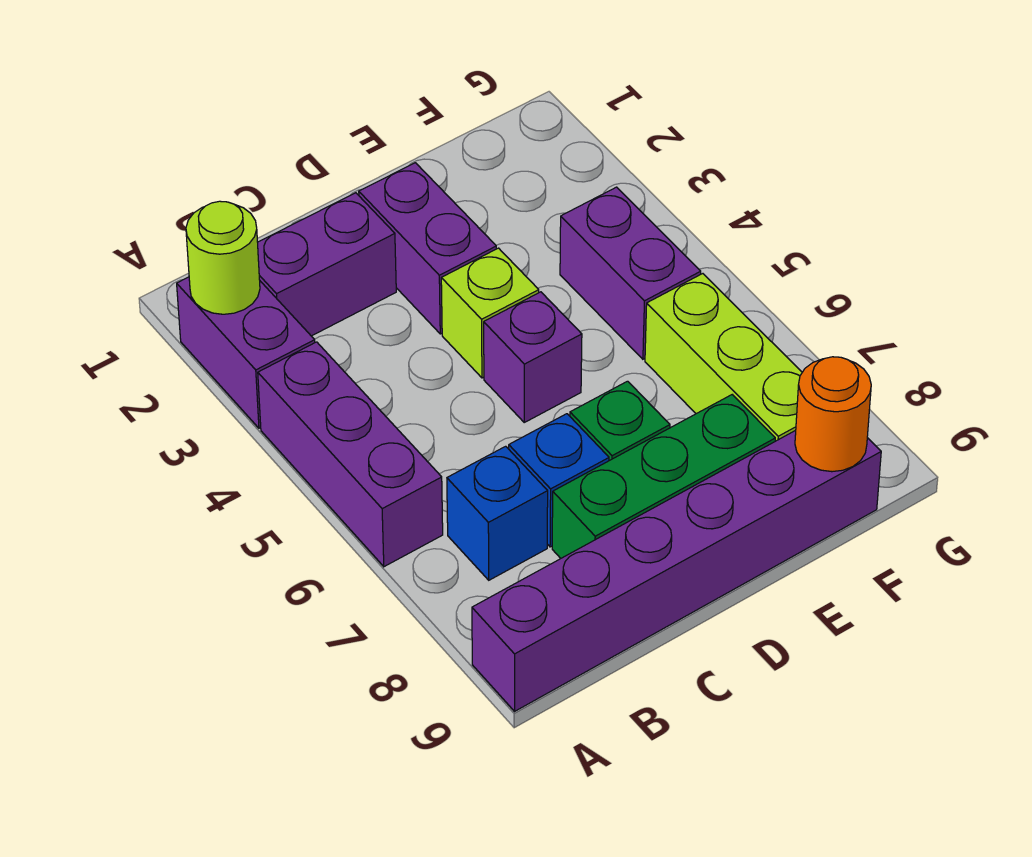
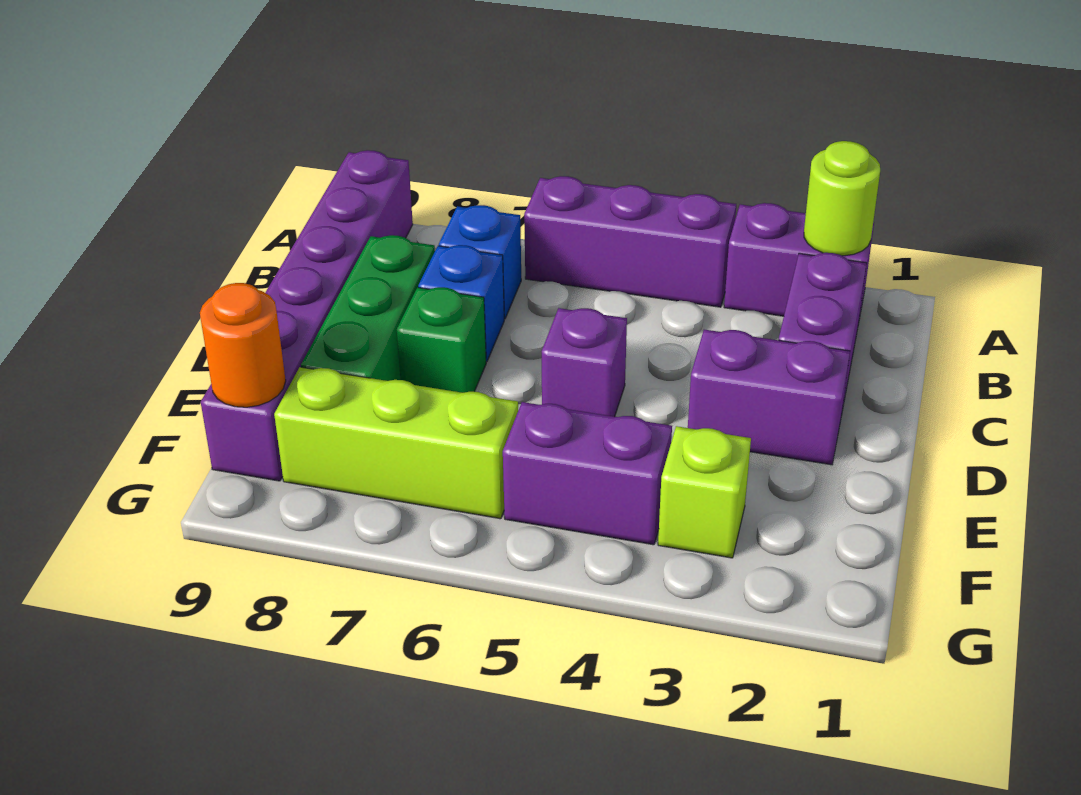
lime brick D4 level 1 -> lime brick F3 level 1

